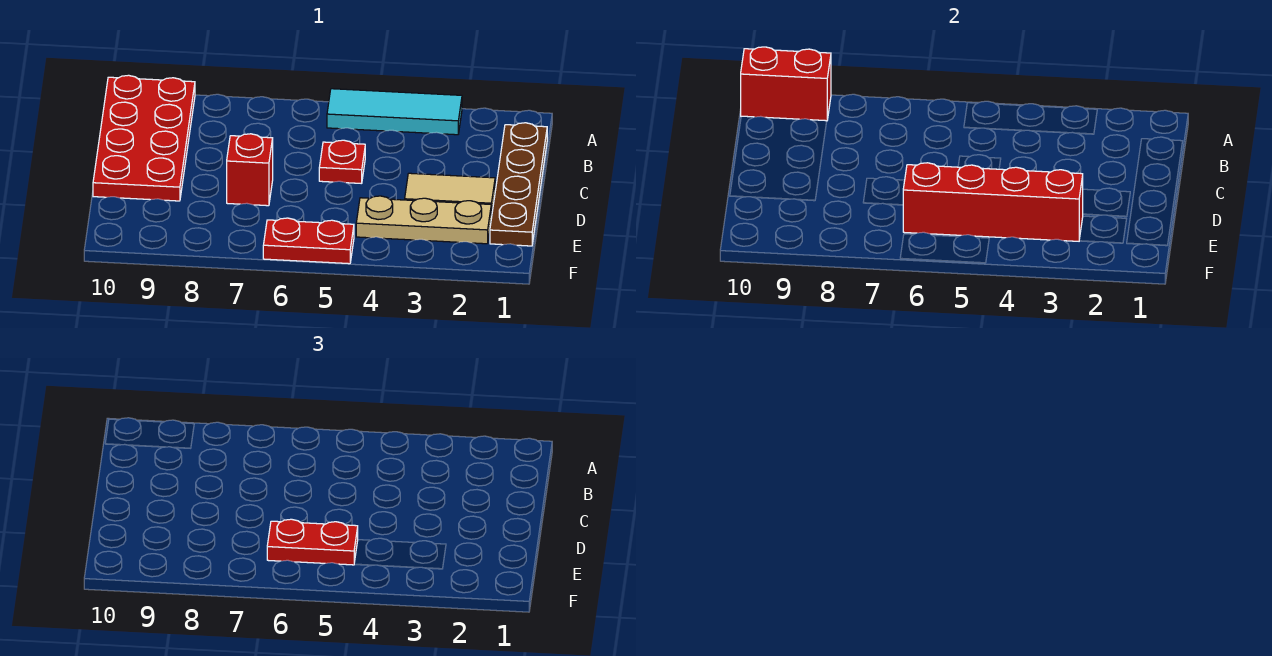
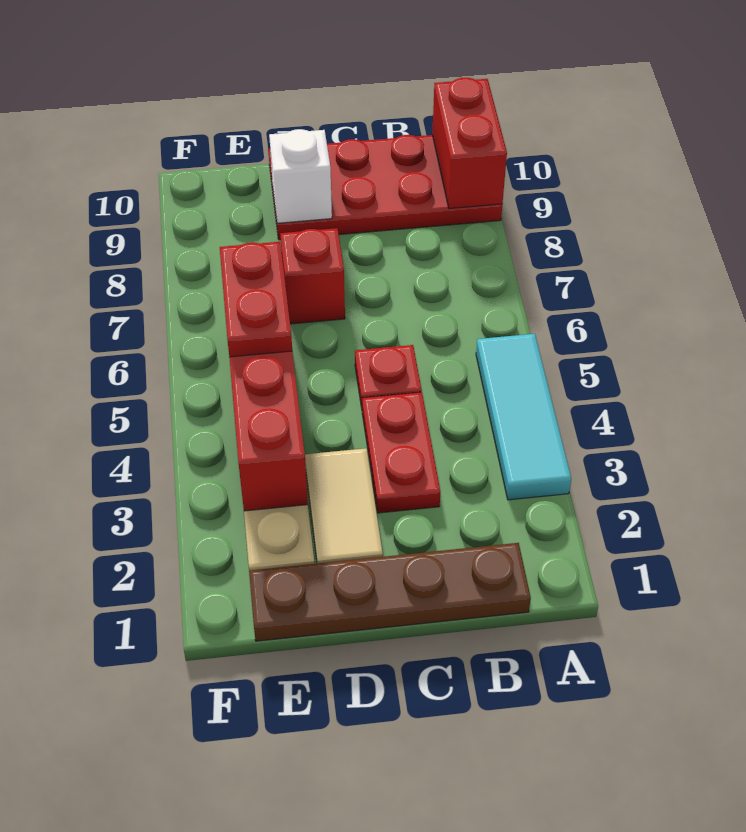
none -> white brick D9 level 2
red plate F5:F6 level 1 -> red plate C3:C4 level 1

